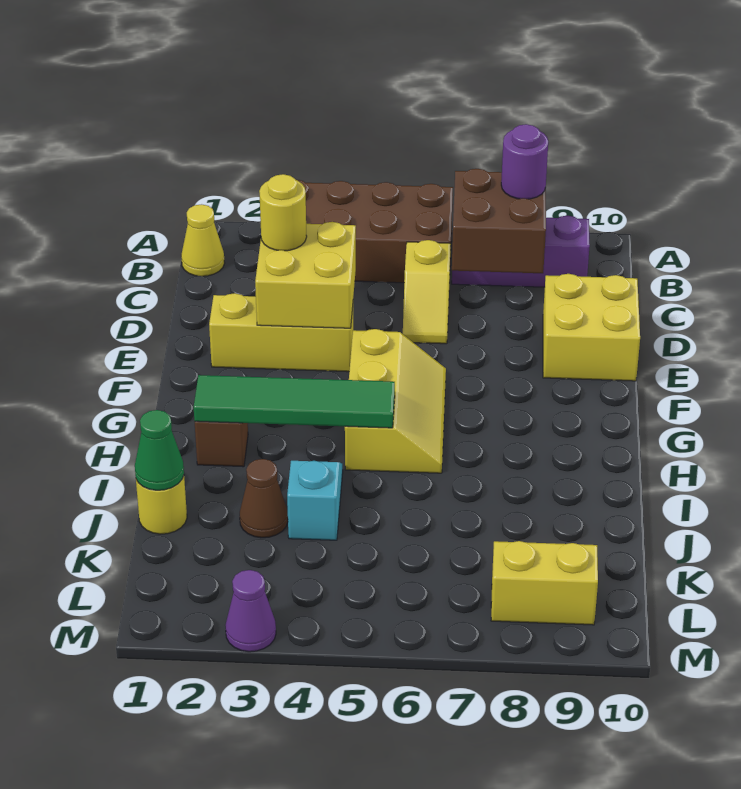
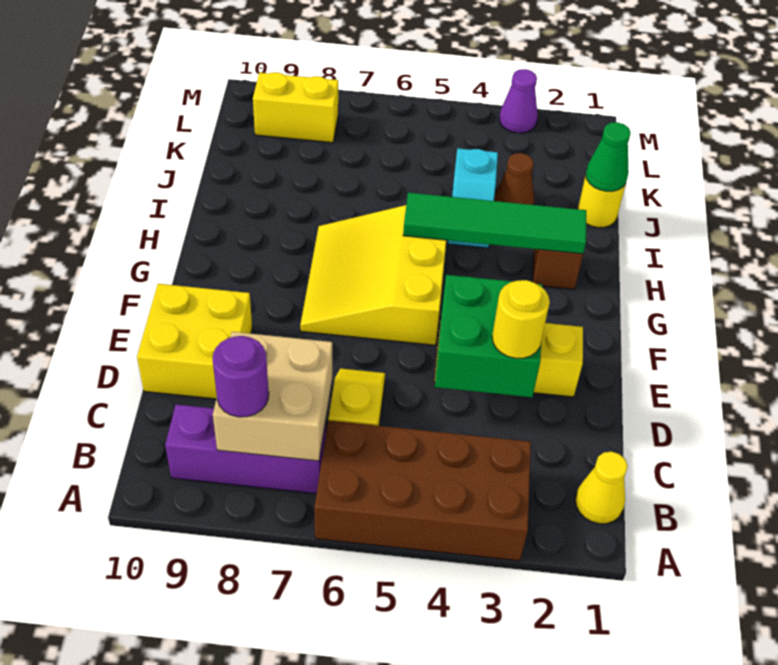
brown brick B7:C8 level 2 -> tan brick B7:C8 level 2
yellow brick D3:E4 level 2 -> green brick D3:E4 level 2
yellow slope F5:H6 level 1 top 5 -> yellow slope F5:H7 level 1 top 5

